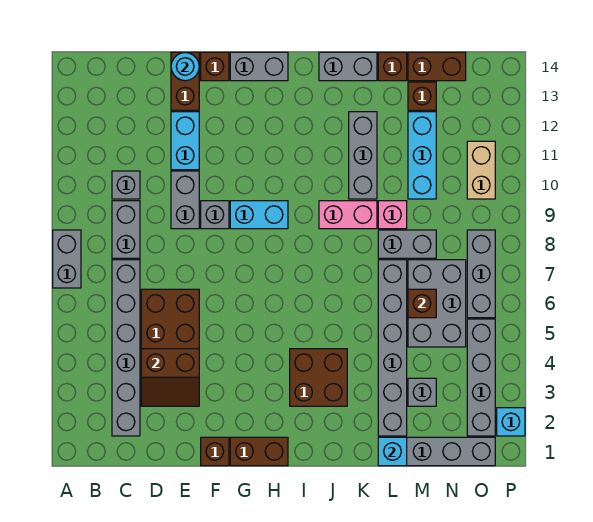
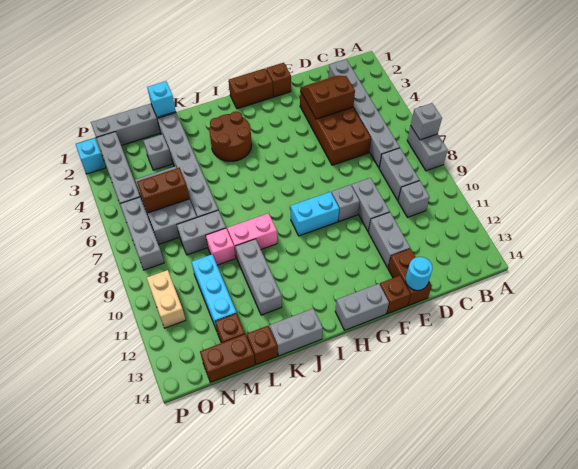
none -> grey brick A7 level 2
cyan brick E11:E12 level 1 -> grey brick E11:E12 level 1
brown brick I3:J4 level 1 -> brown round brick I3:J4 level 1
brown brick M6 level 2 -> brown brick M6:N6 level 2

